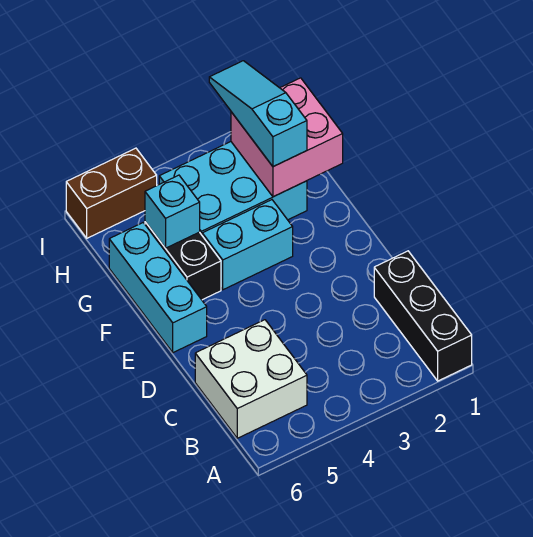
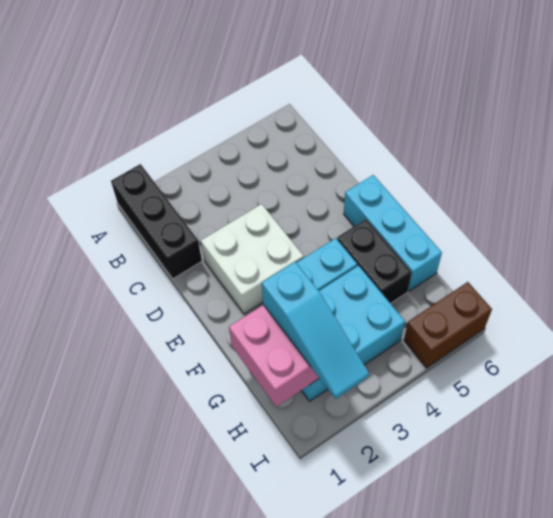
white brick B5:C6 level 1 -> white brick D2:E3 level 1
cyan brick G5 level 2 -> none

